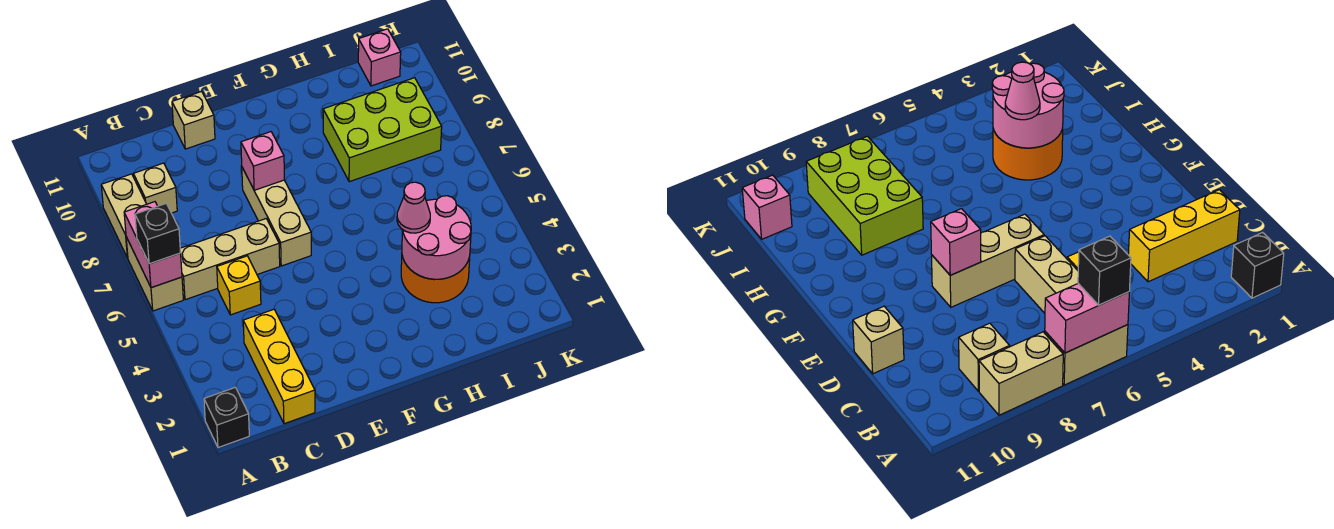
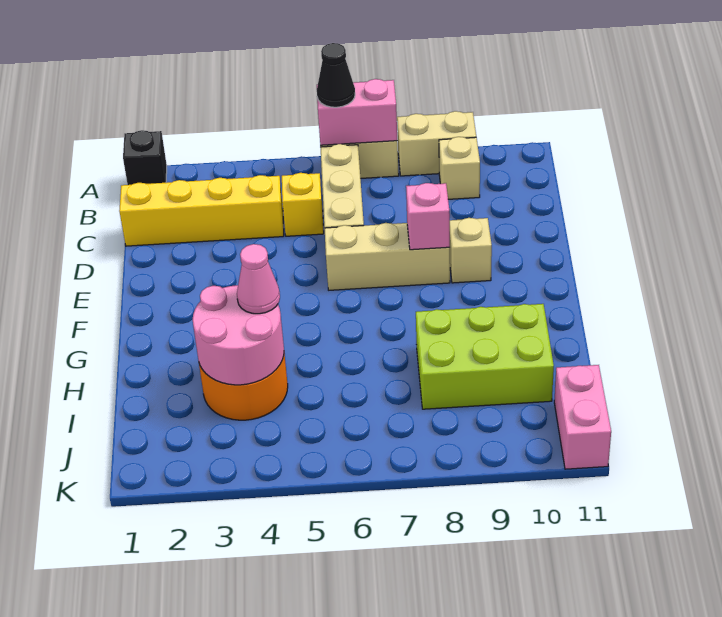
black brick A6 level 3 -> black cone A6 level 3
yellow brick C1:C3 level 1 -> yellow brick C1:C4 level 1
tan brick D11 level 1 -> tan brick E9 level 1
lime brick H8:J9 level 1 -> lime brick H8:I10 level 1
pink brick J11 level 1 -> pink brick J11:K11 level 1

